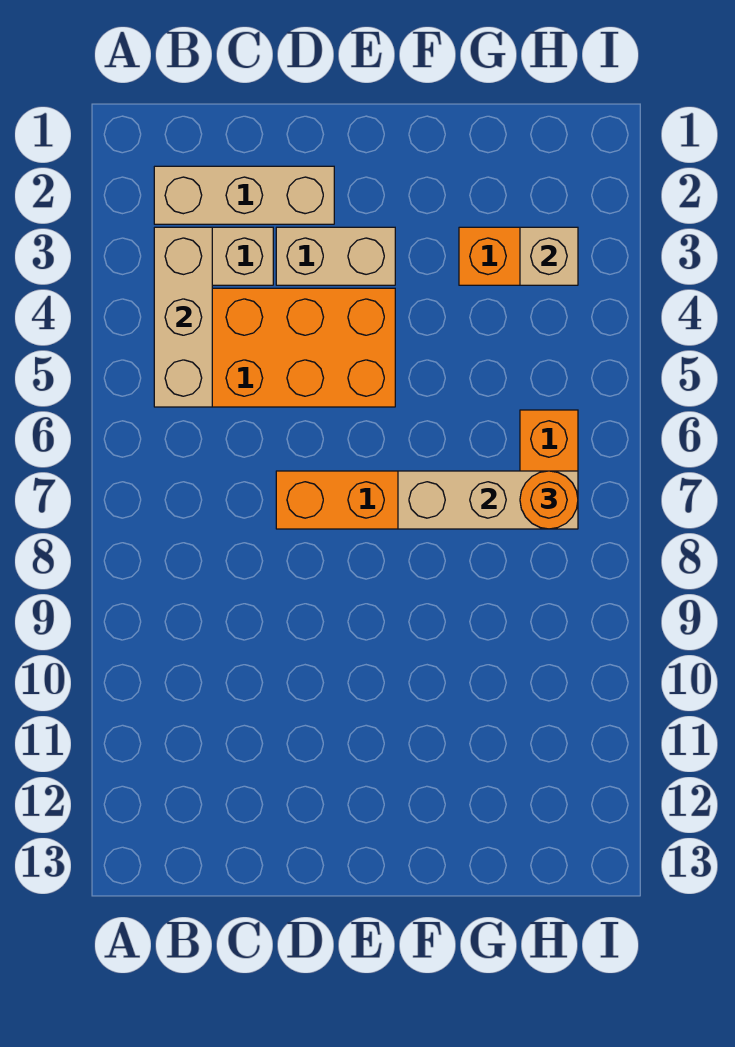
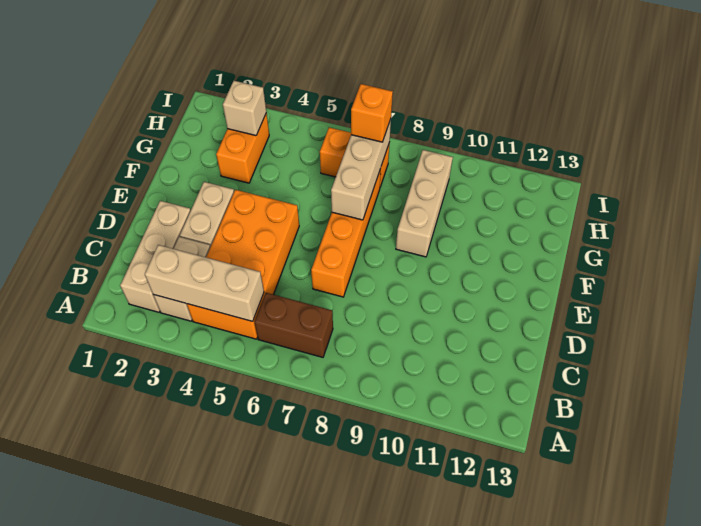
none -> brown brick B6:B7 level 1
none -> tan brick F9:H9 level 1
orange round brick H7 level 3 -> orange brick H7 level 3

